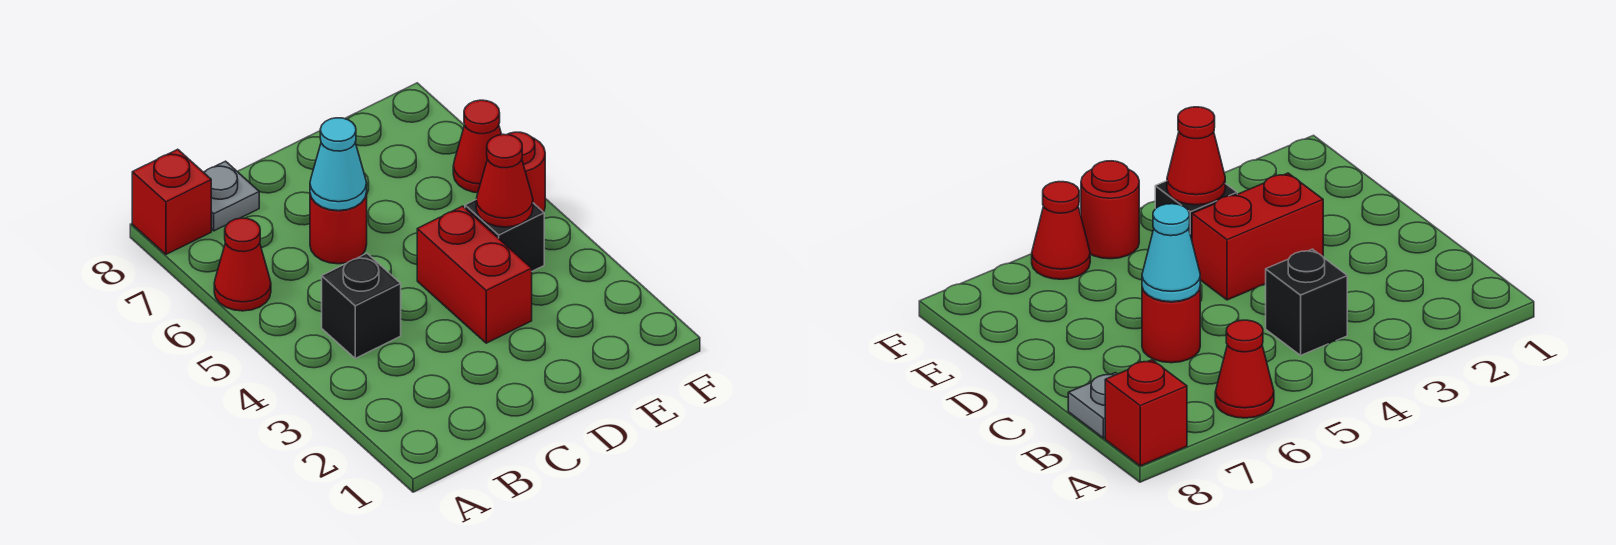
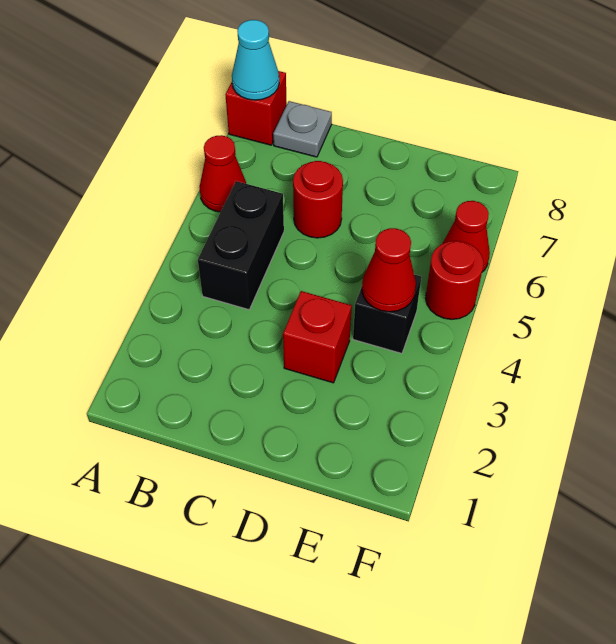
black brick B4 level 1 -> black brick B4:B5 level 1
cyan cone C6 level 2 -> cyan cone A8 level 2
red brick D3:D4 level 1 -> red brick D3 level 1

